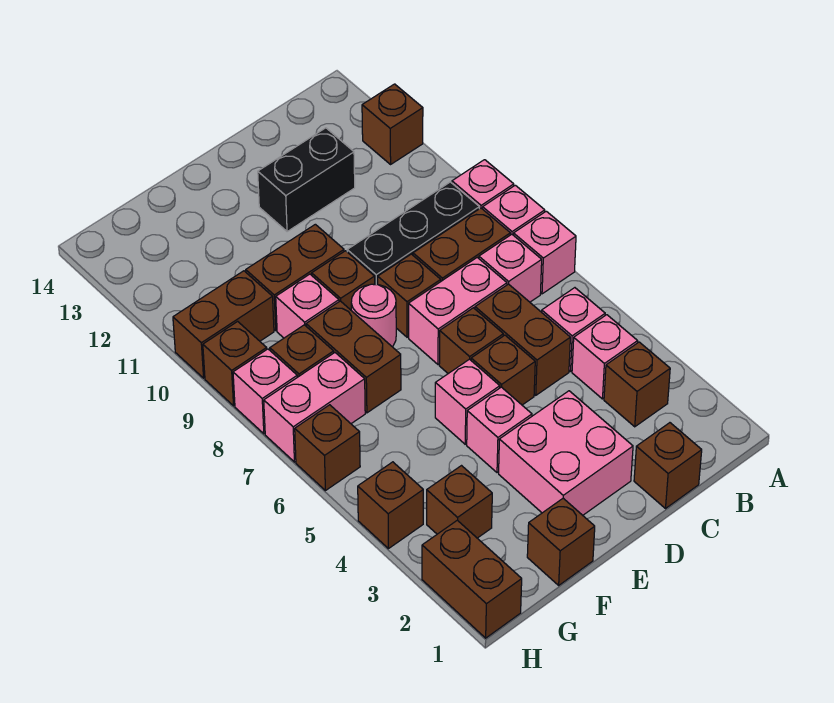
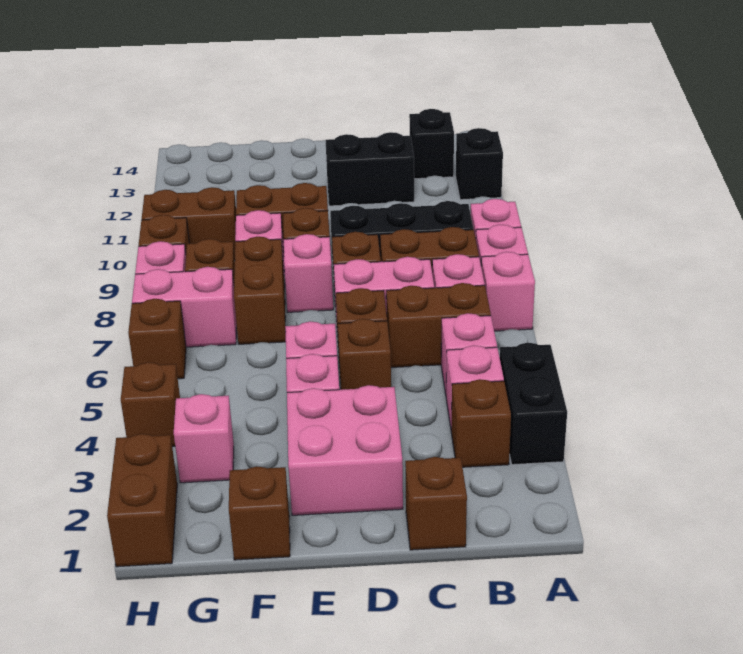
none -> black brick A3:A4 level 1
brown brick A12 level 1 -> black brick A12 level 1
none -> black brick B13 level 1
brown brick C5:C6 level 1 -> brown brick B6:C6 level 1
pink round brick E8 level 1 -> pink brick E8 level 1
brown brick G3 level 1 -> pink brick G3 level 1

